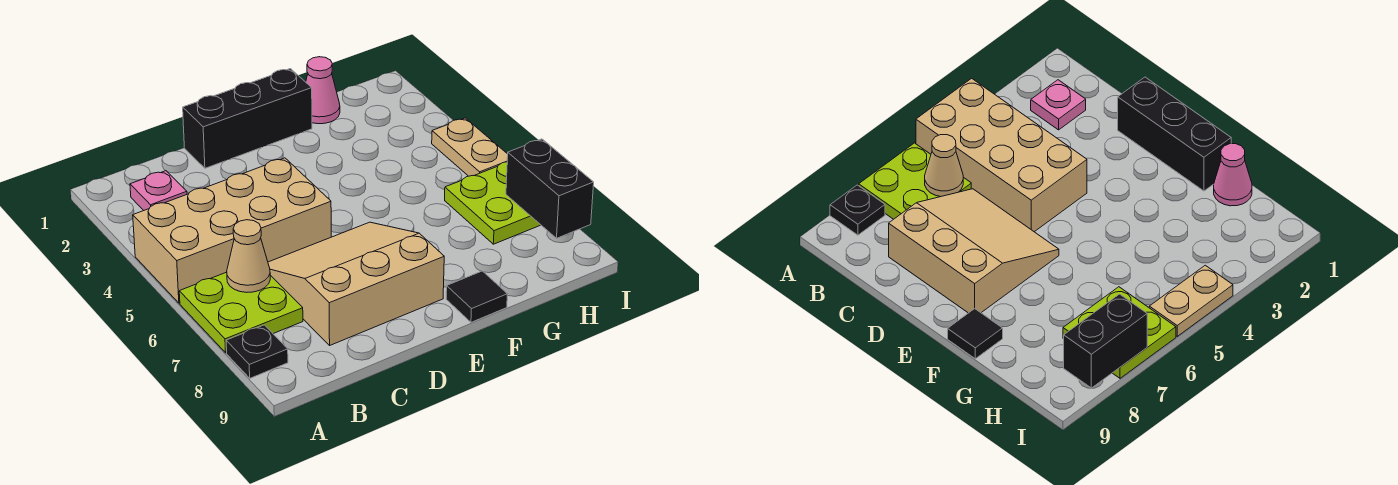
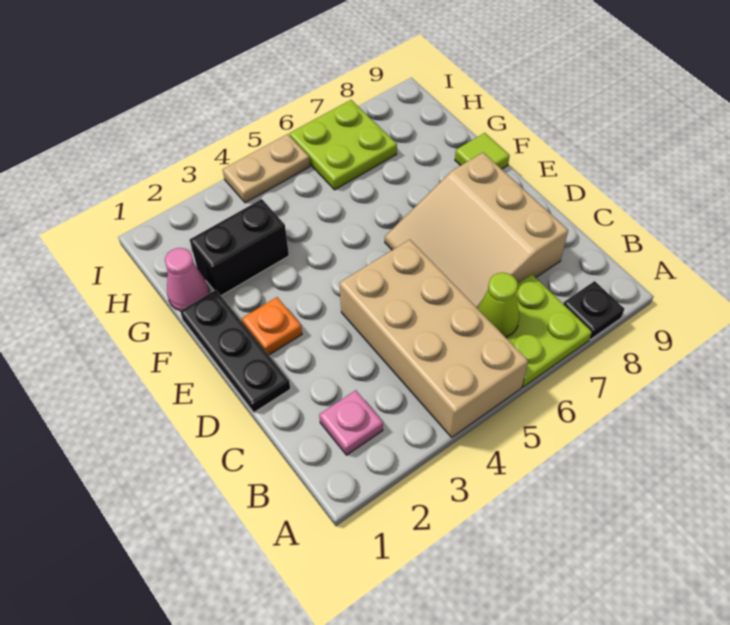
tan cone B6 level 2 -> lime cone B6 level 2
black brick D1:F1 level 1 -> black plate D1:F1 level 1
none -> orange plate E2 level 1
black tile F9 level 1 -> lime tile F9 level 1
black brick I7:I8 level 2 -> black brick G2:G3 level 1

